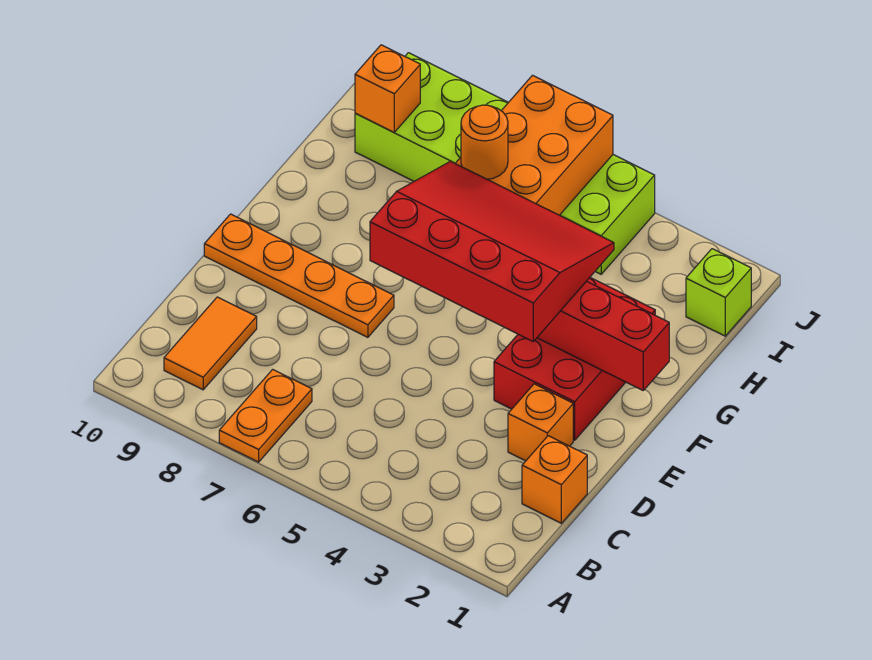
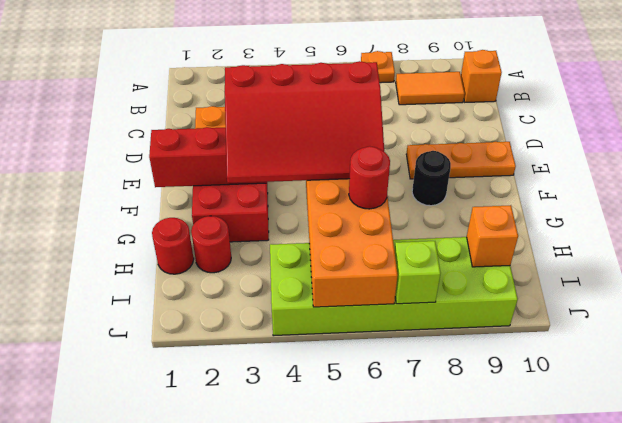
orange plate A7:B7 level 1 -> orange plate A7 level 1
orange tile B9:C9 level 1 -> orange tile B8:B9 level 1
orange brick C1 level 1 -> orange brick B10 level 1
orange plate E7:E10 level 1 -> orange plate E8:E10 level 1
none -> black round brick F8 level 1
none -> red round brick H1 level 1
none -> red round brick H2 level 1
orange round brick H6 level 3 -> red round brick H6 level 3
lime brick I1 level 1 -> lime brick J7 level 2

